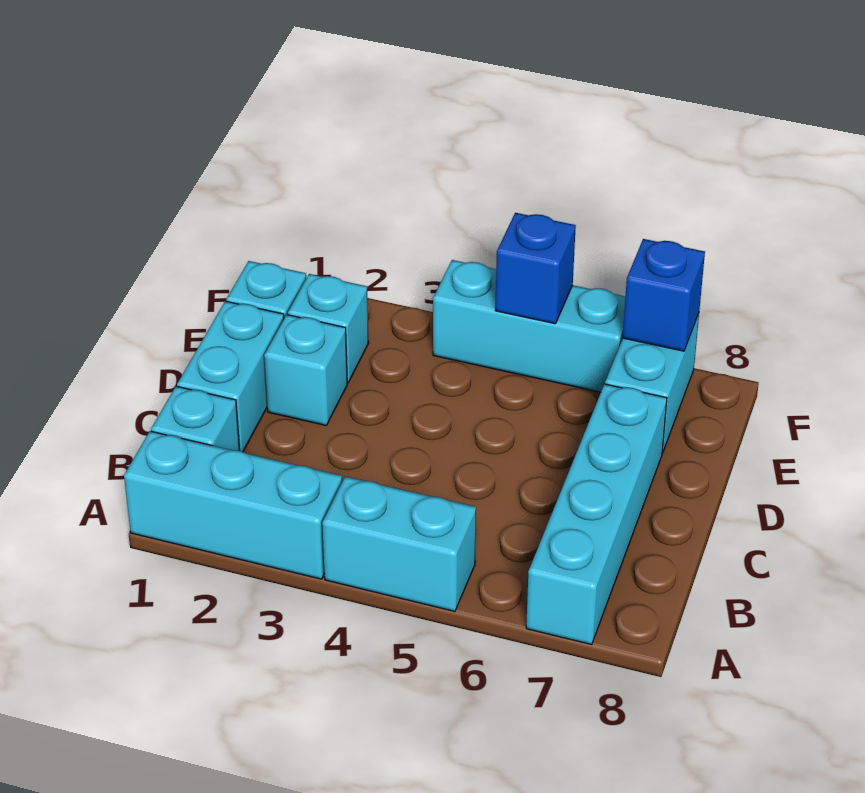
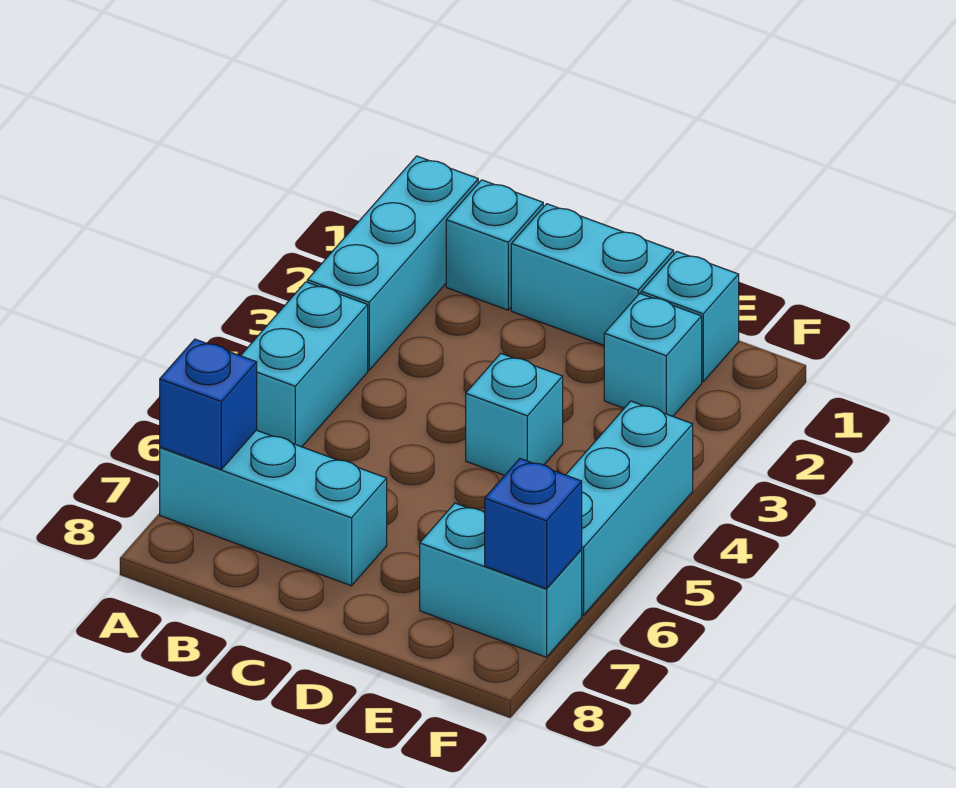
cyan brick A7:D7 level 1 -> cyan brick A7:C7 level 1
cyan brick D2 level 1 -> cyan brick D4 level 1
blue brick F5 level 2 -> blue brick A7 level 2

